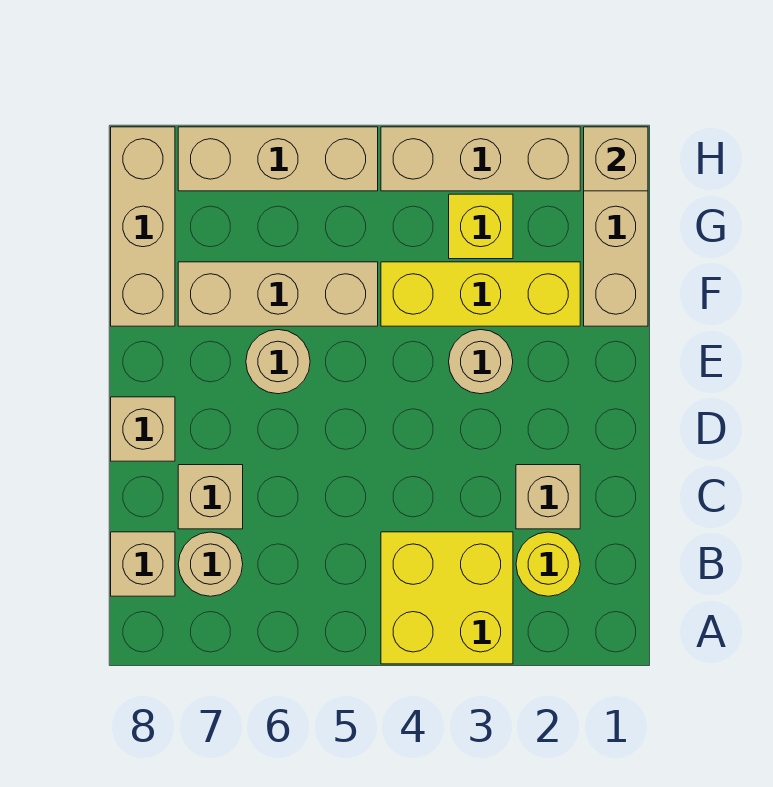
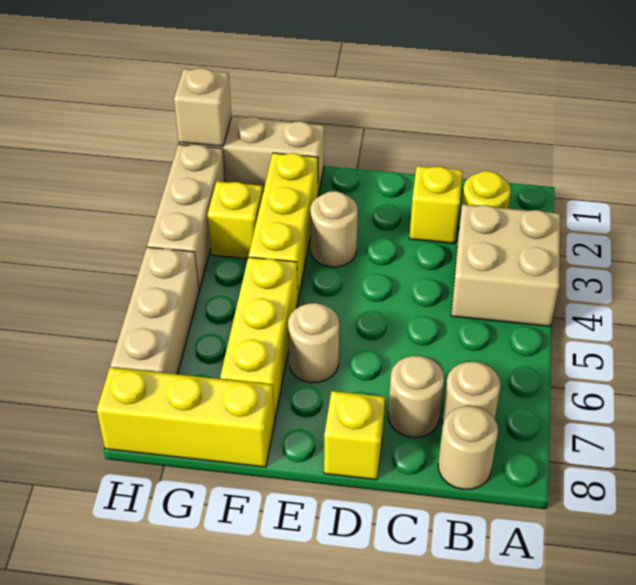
yellow brick A3:B4 level 1 -> tan brick A3:B4 level 1
tan brick B8 level 1 -> tan round brick B8 level 1
tan brick C2 level 1 -> yellow brick C2 level 1
tan brick C7 level 1 -> tan round brick C7 level 1
tan brick D8 level 1 -> yellow brick D8 level 1
tan brick F5:F7 level 1 -> yellow brick F5:F7 level 1
tan brick F8:H8 level 1 -> yellow brick F8:H8 level 1

